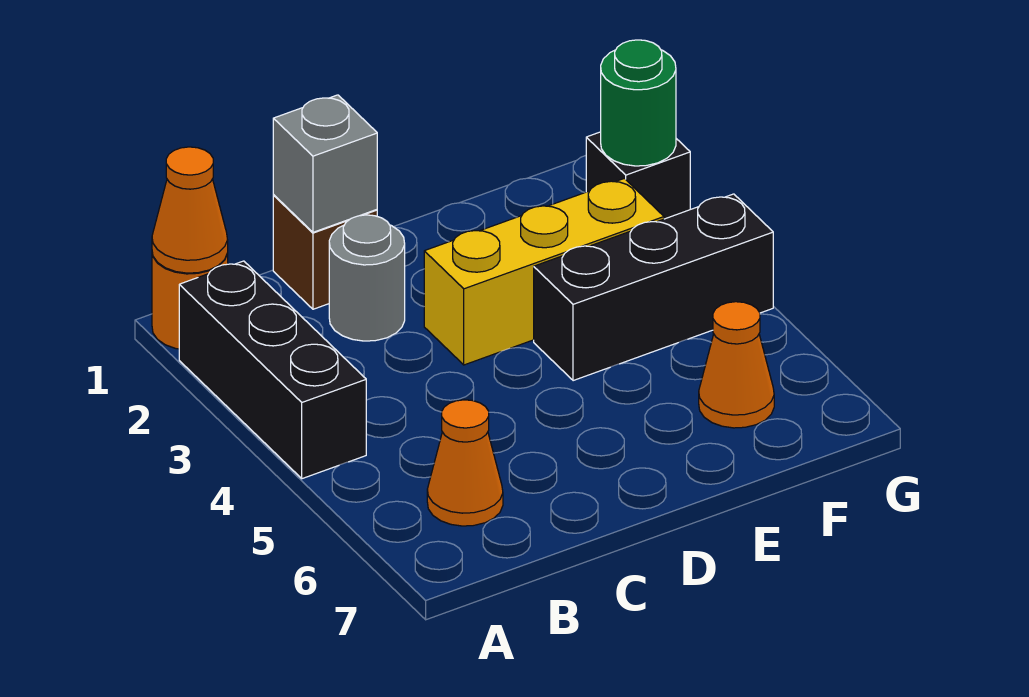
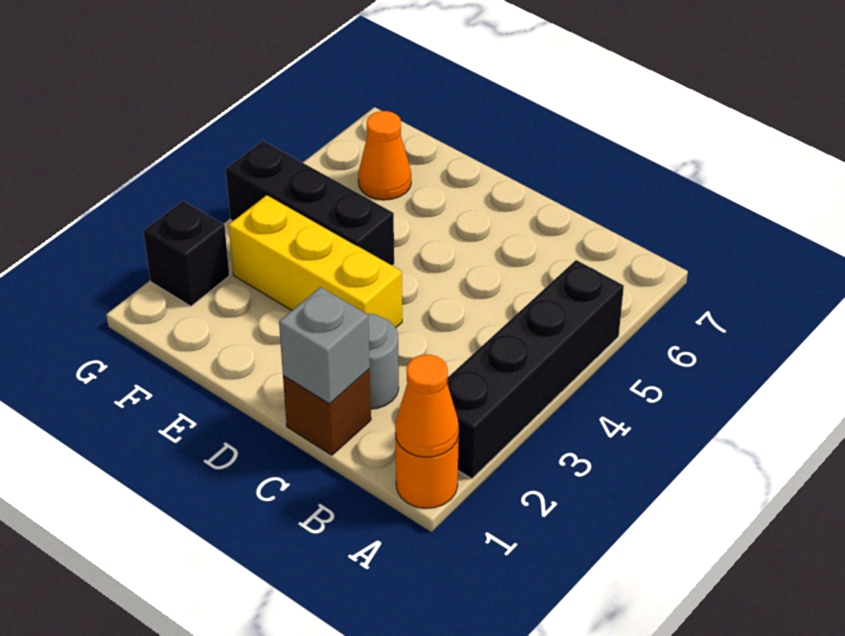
black brick A2:A4 level 1 -> black brick A2:A5 level 1
orange cone B6 level 1 -> none
green round brick G2 level 2 -> none

